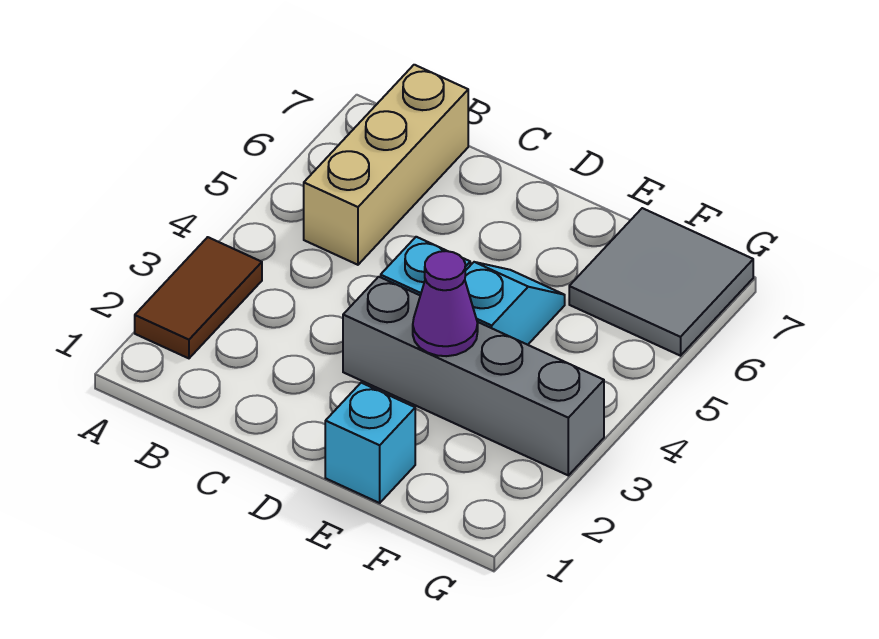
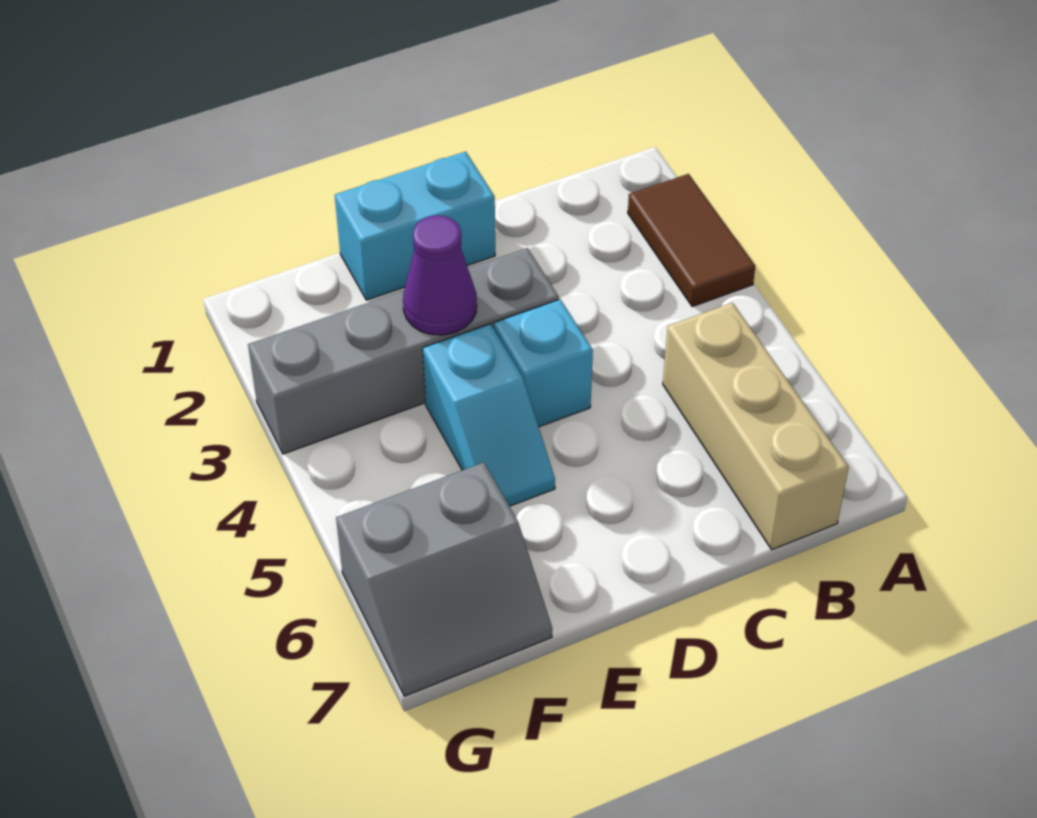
cyan brick E1 level 1 -> cyan brick D1:E1 level 1
grey tile F6:G7 level 1 -> grey slope F6:G7 level 1 top 6

